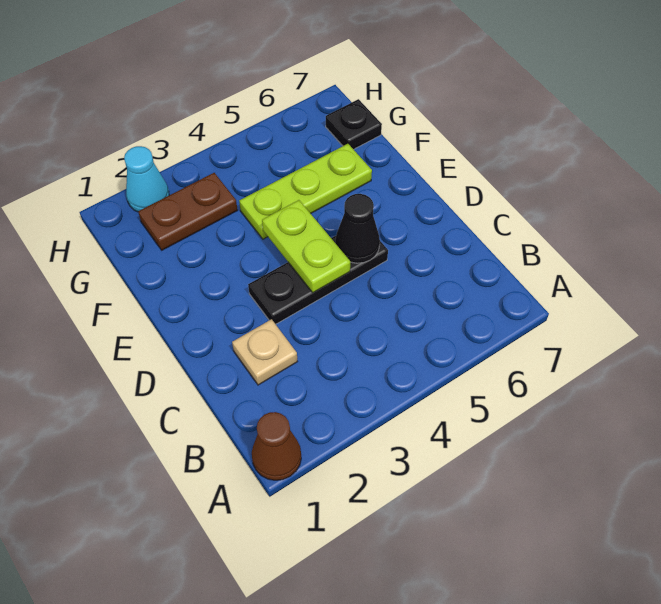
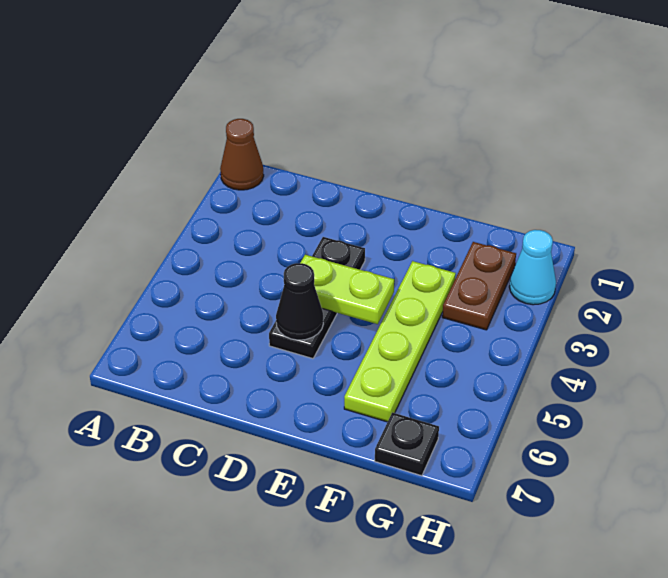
tan plate C2 level 1 -> none
lime plate F4:F6 level 1 -> lime plate F3:F6 level 1

